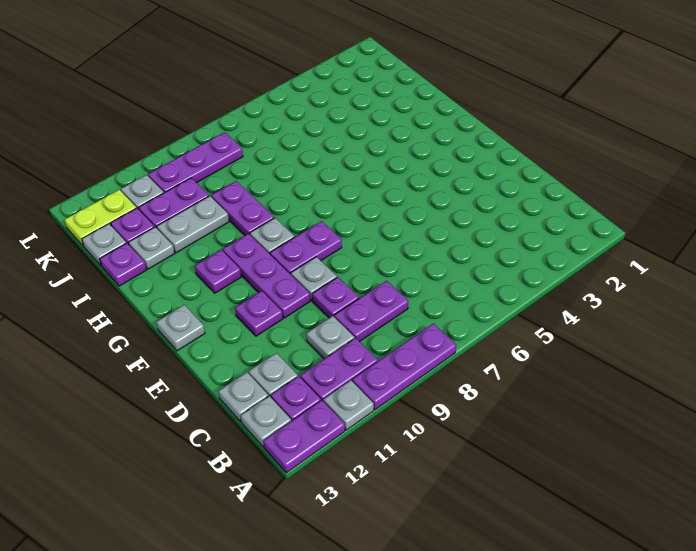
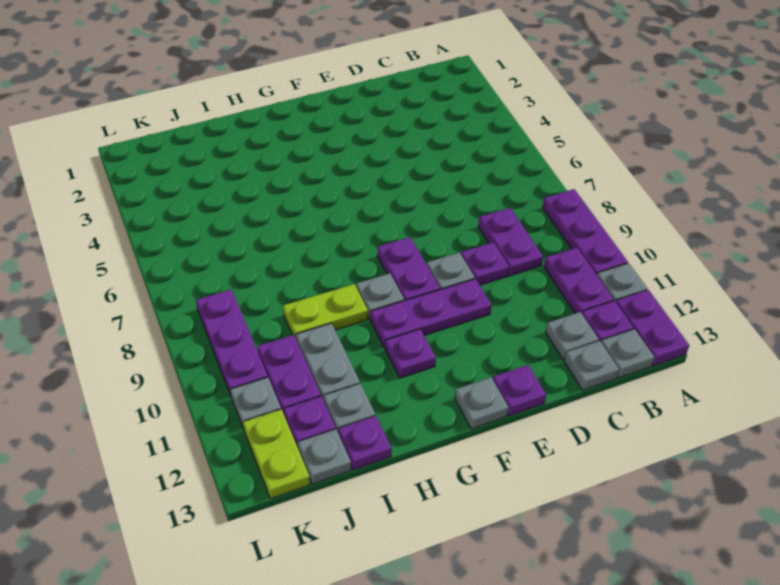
grey plate C10 level 1 -> none
purple plate E11 level 1 -> purple plate E13 level 1
purple plate H9:I9 level 1 -> lime plate H9:I9 level 1

